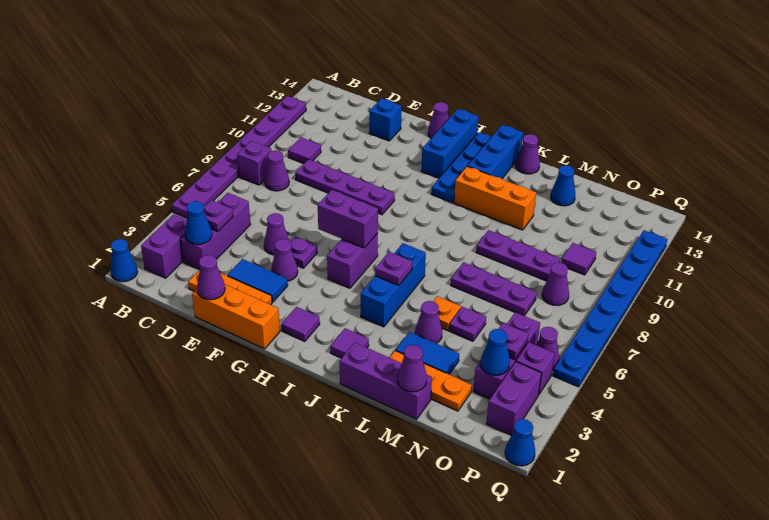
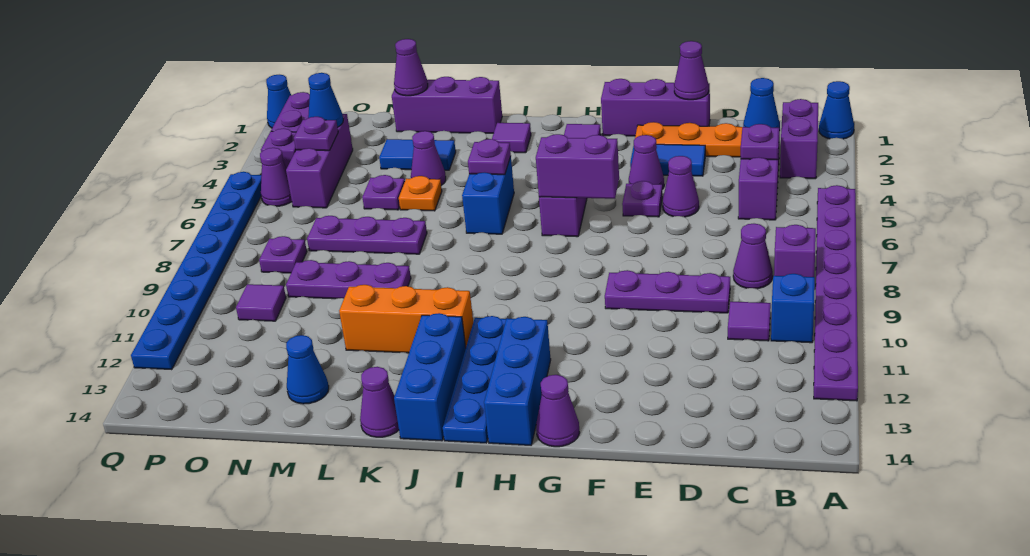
purple plate D9:G9 level 1 -> purple plate D9:F9 level 1
orange brick E1:G1 level 1 -> purple brick E1:G1 level 1
blue brick E13 level 1 -> blue brick B10 level 1
blue brick J4:J6 level 1 -> blue brick J5:J6 level 1
orange plate L2:N2 level 1 -> none
purple cone O8 level 1 -> purple plate O8 level 1

